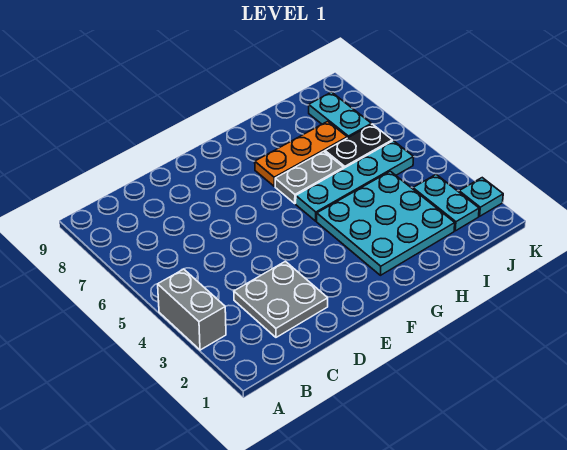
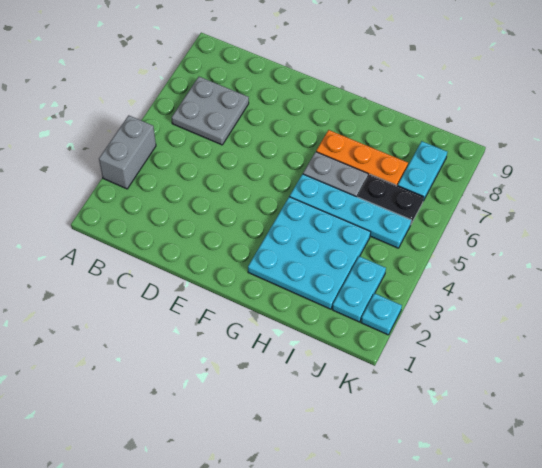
grey plate C2:D3 level 1 -> grey plate B6:C7 level 1

